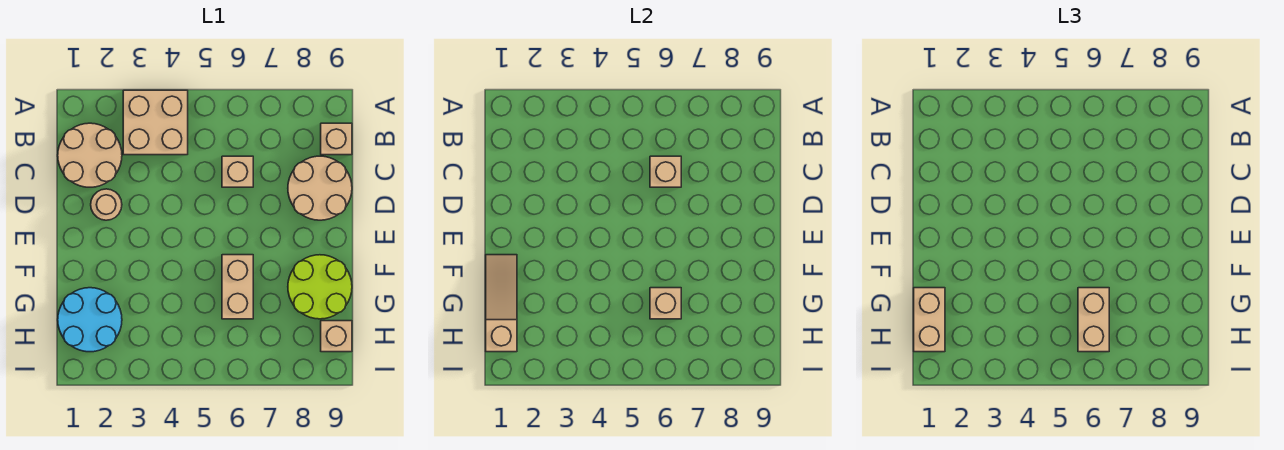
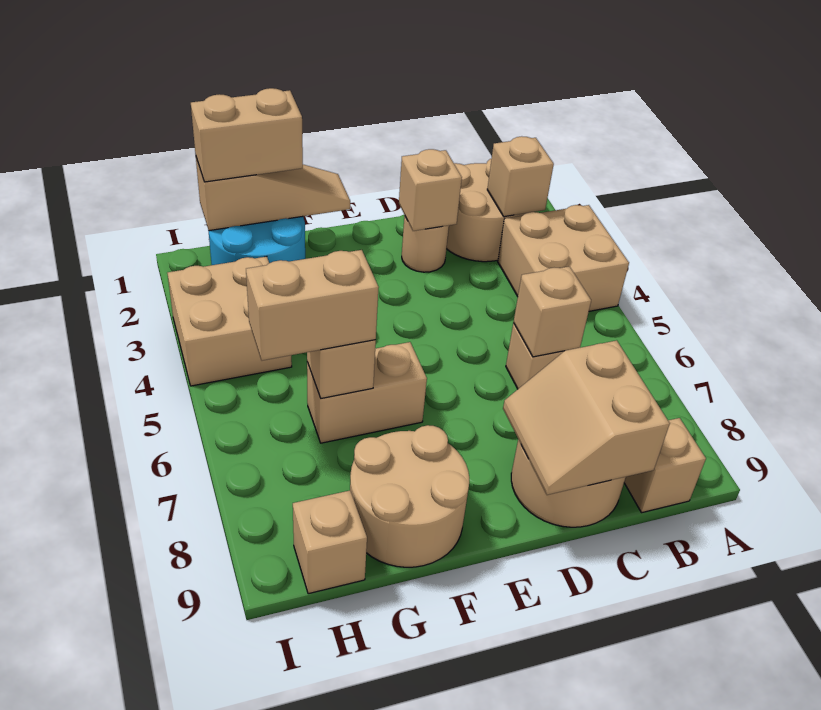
none -> tan brick B2 level 2
none -> tan slope C8:D9 level 2 top C
none -> tan brick D2 level 2
lime round brick F8:G9 level 1 -> tan round brick F8:G9 level 1
none -> tan brick H3:I4 level 1

